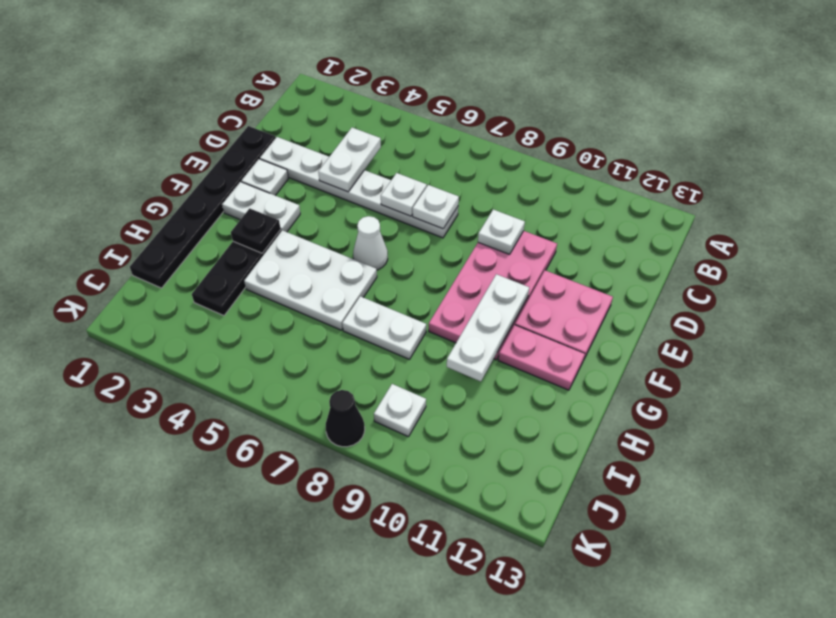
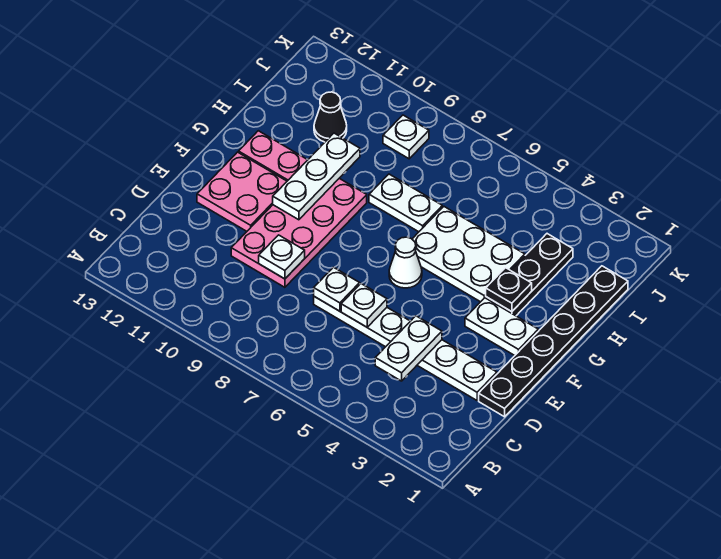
white plate E2 level 1 -> none
black cone K8 level 1 -> black cone I11 level 1

